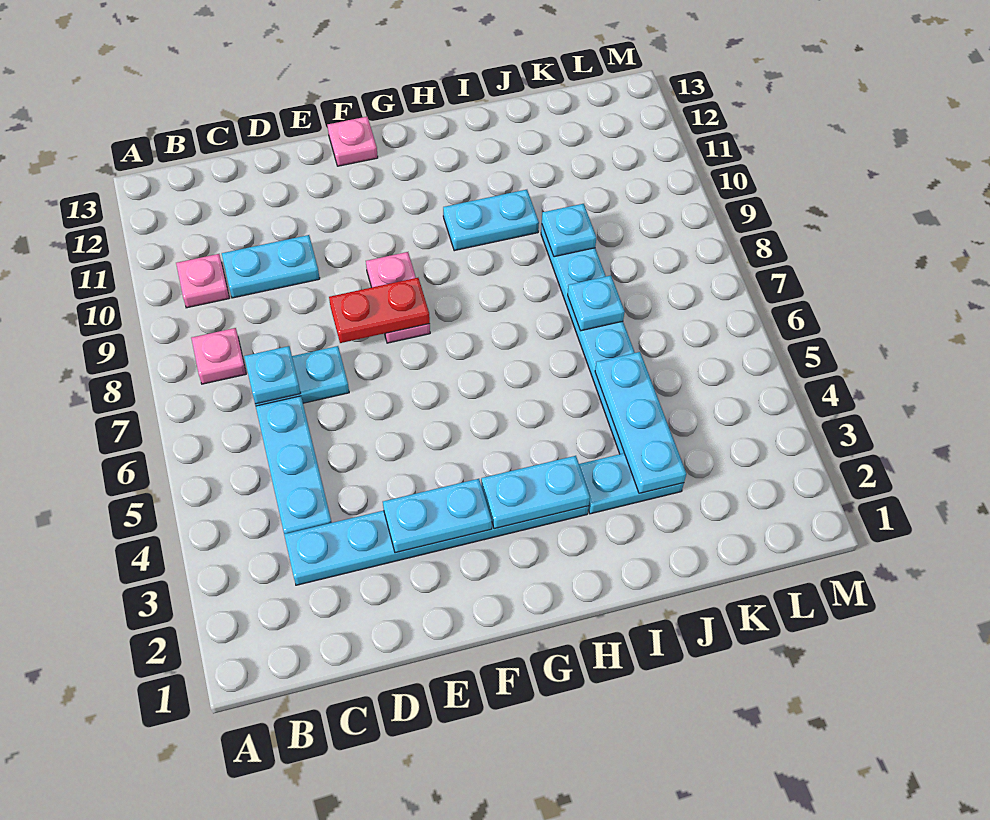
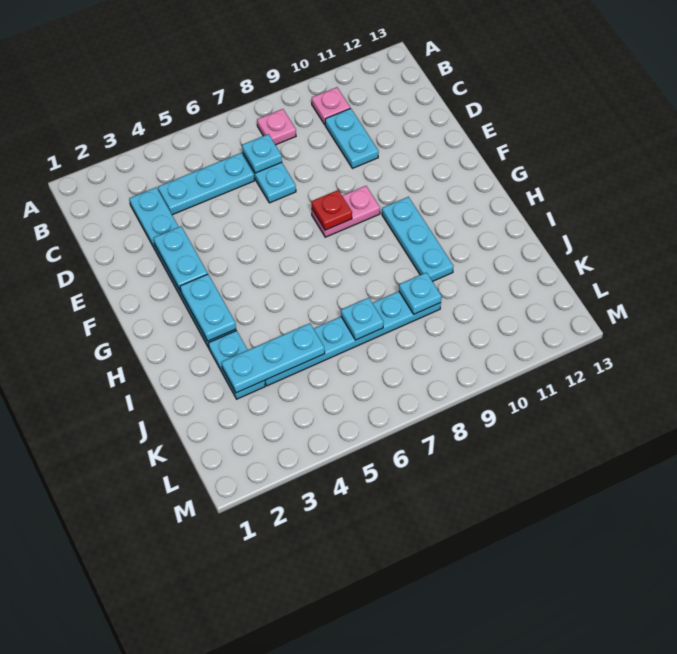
red plate E8:F8 level 2 -> red plate F8 level 2
pink plate F13 level 1 -> none
cyan plate H10:I10 level 1 -> cyan plate G10:I10 level 1

